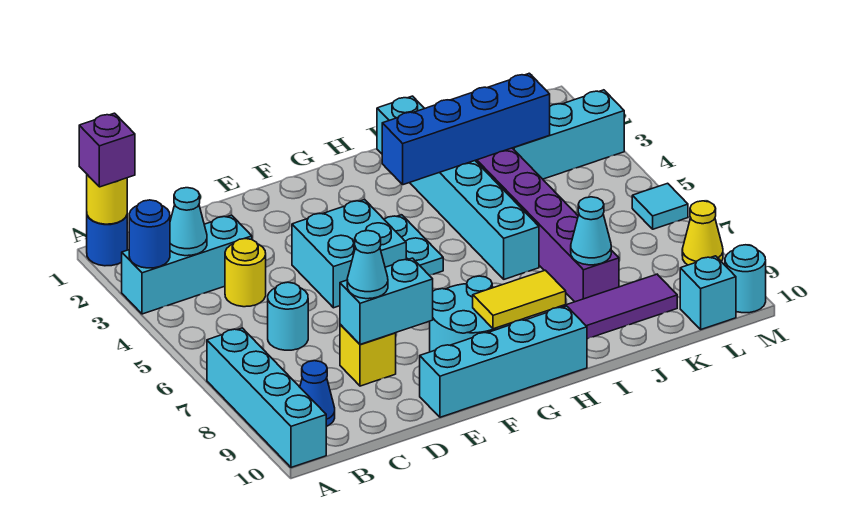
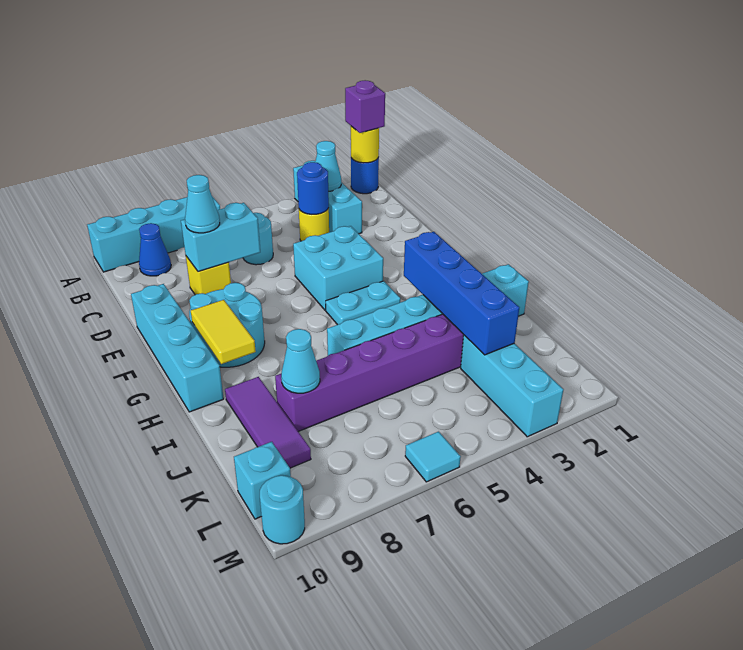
blue round brick A3 level 2 -> blue round brick C4 level 2
cyan brick D8:E8 level 2 -> cyan brick D7:D8 level 2
yellow cone M8 level 1 -> none

